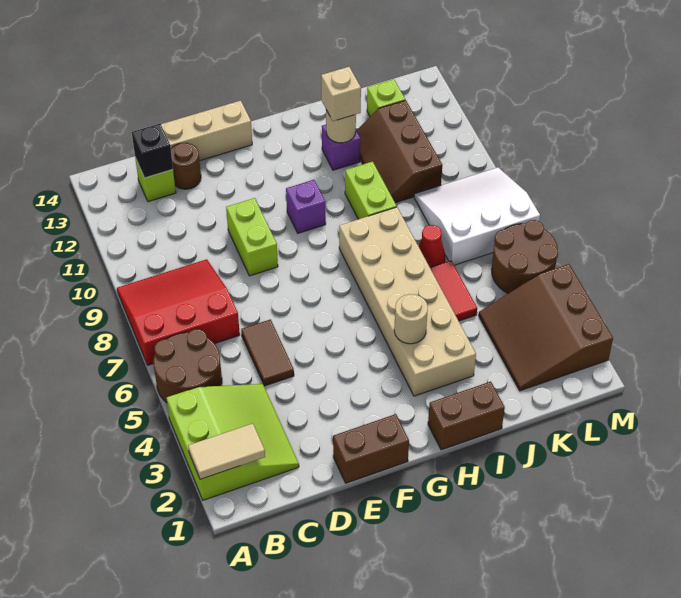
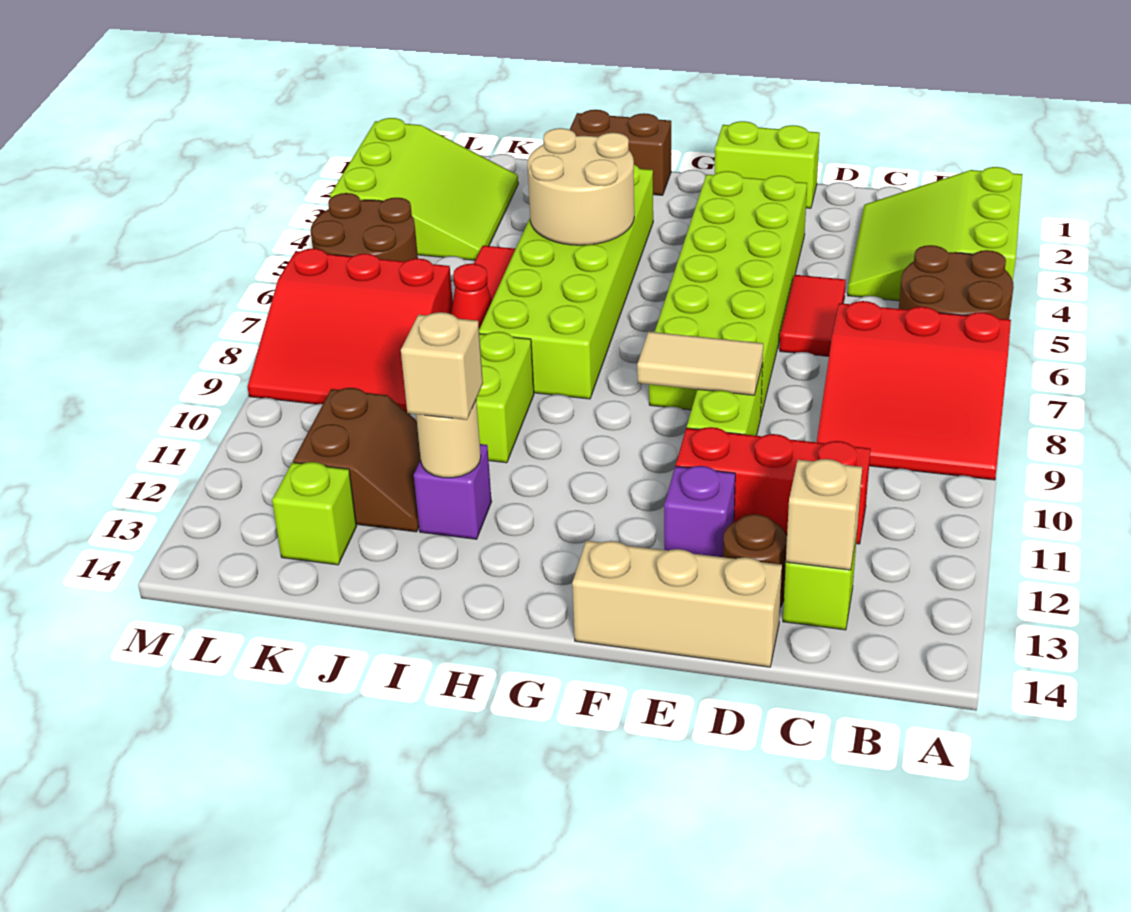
tan tile A2:B2 level 2 -> tan tile E9:F9 level 2
none -> red brick C11:E11 level 1
black brick C13 level 2 -> tan brick C13 level 2
brown tile D5:D6 level 1 -> red tile D5:D6 level 1
brown brick E1:F1 level 1 -> lime brick E1:F1 level 1
none -> lime brick E3:F8 level 1
purple brick G10 level 1 -> purple brick E12 level 1
tan brick H3:I8 level 1 -> lime brick H3:I8 level 1
tan round brick H4 level 2 -> tan round brick H4:I5 level 2
brown slope J10:K12 level 1 top K -> brown slope J11:K12 level 1 top K
brown slope K2:M4 level 1 top M -> lime slope K2:M4 level 1 top M
white slope K7:M9 level 1 top 7 -> red slope K7:M9 level 1 top 7

